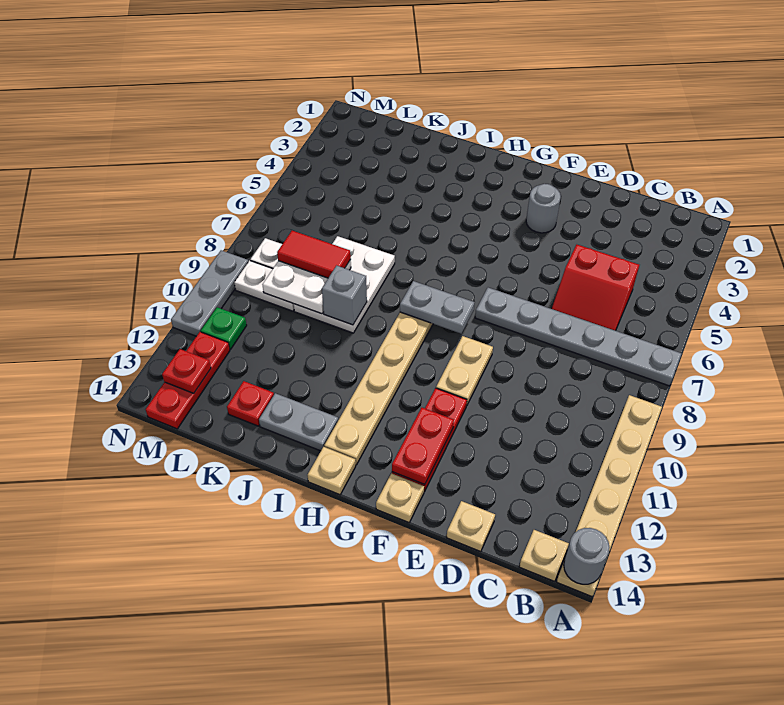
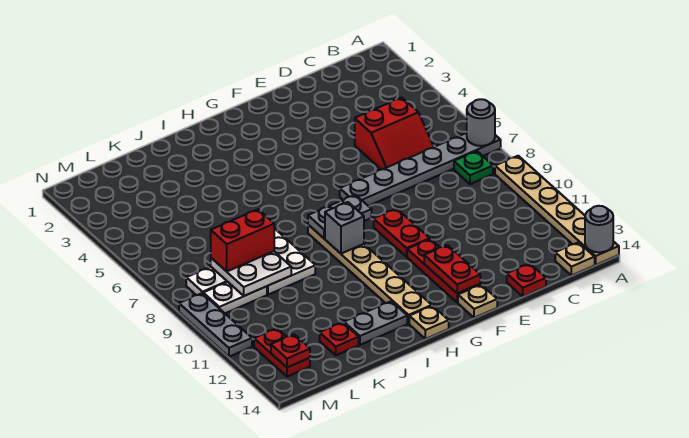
tan plate D14 level 1 -> red plate D14 level 1
grey round brick F3 level 1 -> grey round brick A7 level 2
tan plate F9:F10 level 1 -> red plate F9:F10 level 1
grey brick J9 level 2 -> grey brick H9 level 2
red tile K8:L8 level 3 -> red brick K8:L8 level 3
green plate M11 level 1 -> green plate B8 level 1
red plate M12:M14 level 1 -> red plate M12:M13 level 1

